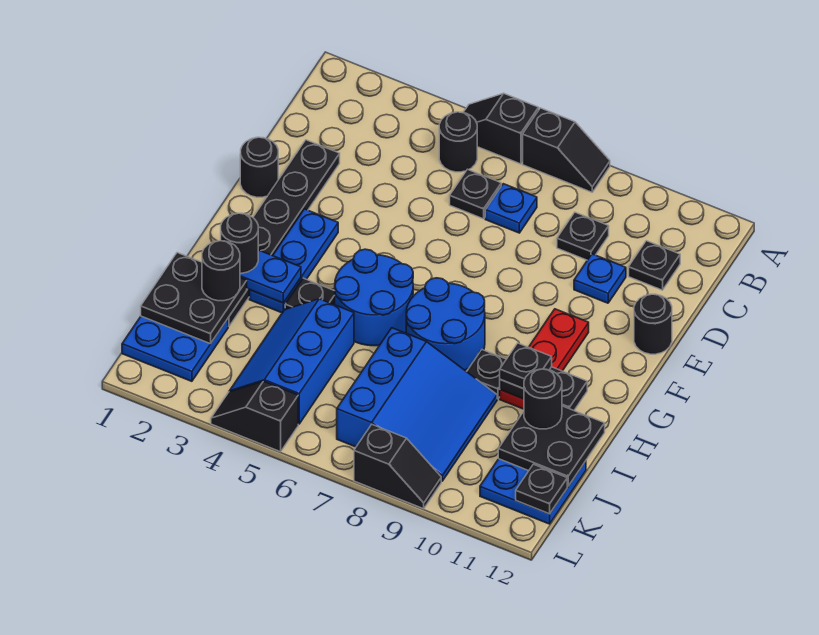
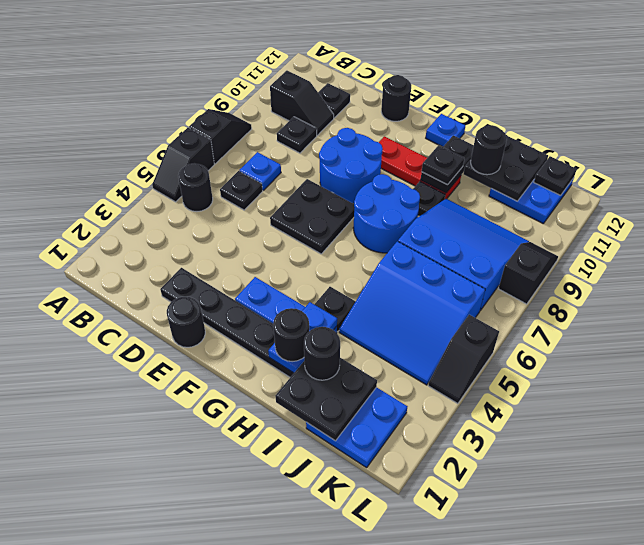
none -> black slope B10:C10 level 1 top B
blue plate D10 level 1 -> blue plate G12 level 1
none -> black plate E6:F7 level 1
blue round brick G5:H6 level 1 -> blue round brick E8:F9 level 1
blue slope I4:K5 level 1 top 5 -> blue slope I4:K6 level 1 top 6

